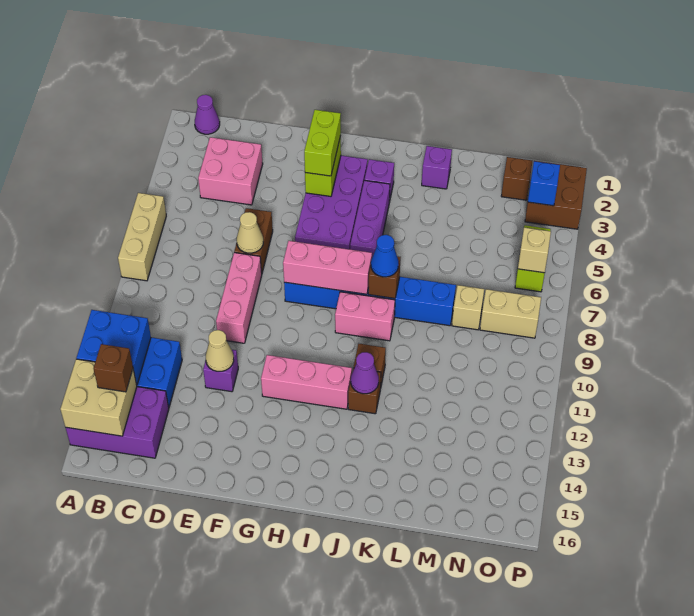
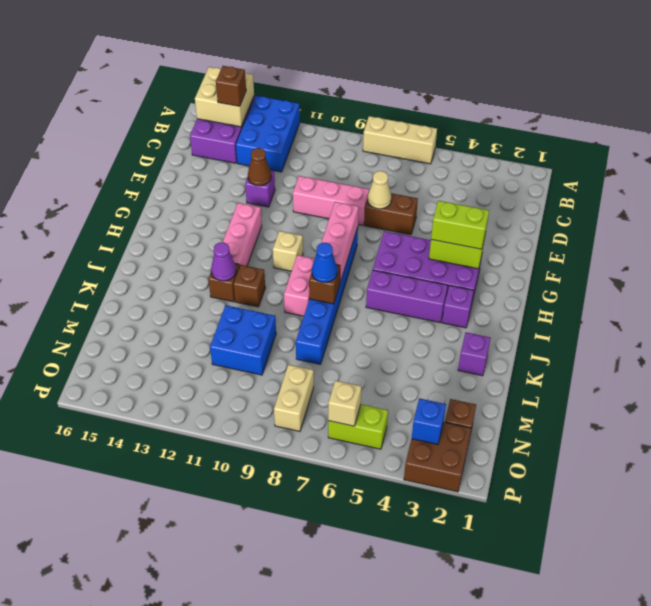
blue brick A12:B13 level 2 -> blue brick L10:M11 level 1
purple cone B1 level 1 -> none
pink brick C3:D4 level 1 -> none
tan cone E12 level 2 -> brown cone E12 level 2
tan brick M8 level 1 -> tan brick H10 level 1

